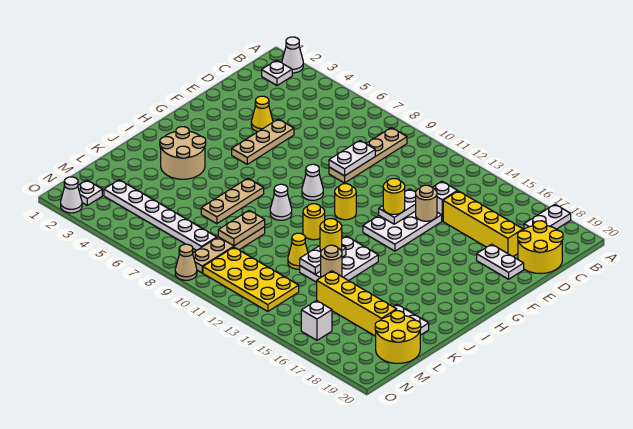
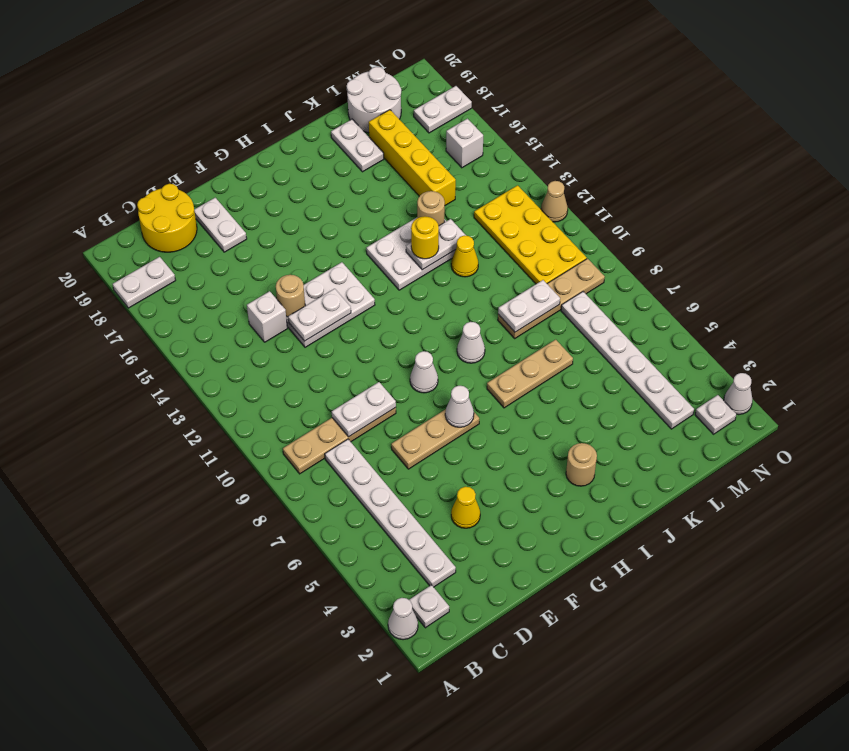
none -> white plate C3:C8 level 1
yellow brick D15:D18 level 1 -> none
tan plate E5:G5 level 1 -> tan plate E7:G7 level 1
yellow round brick F13 level 3 -> none
none -> white cone G7 level 2
yellow round brick G11 level 1 -> none
tan round brick I3:J4 level 1 -> tan round brick I3 level 1
yellow round brick I11 level 1 -> none
tan plate K9:L9 level 2 -> white plate K9:L9 level 2
yellow round brick L19:M20 level 1 -> white round brick L19:M20 level 1
none -> white plate N18:O18 level 1
tan cone O9 level 1 -> tan cone O12 level 1

